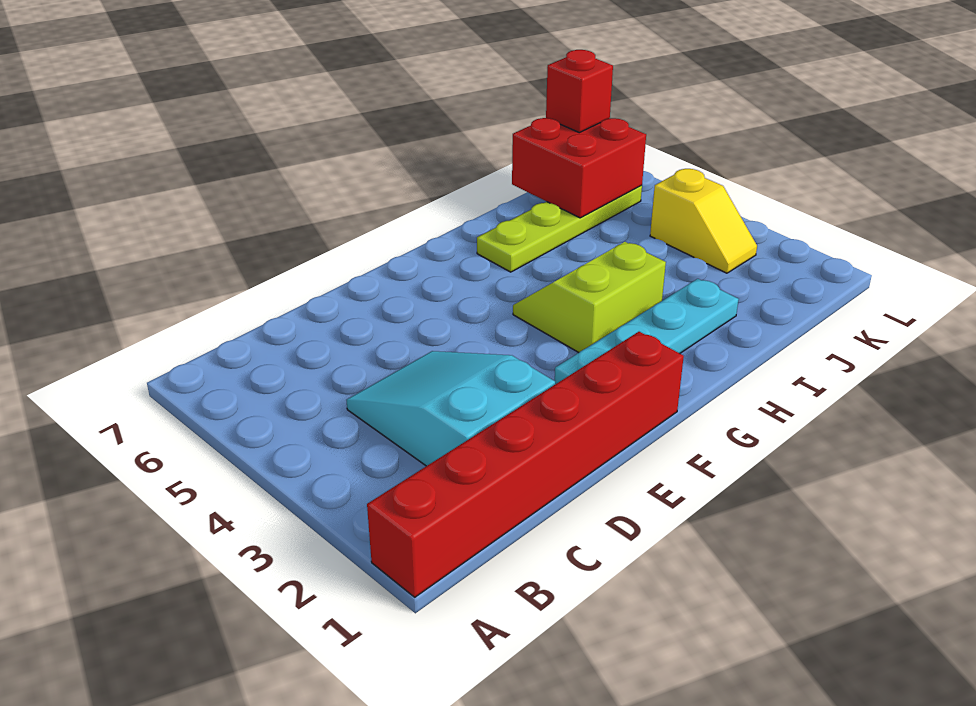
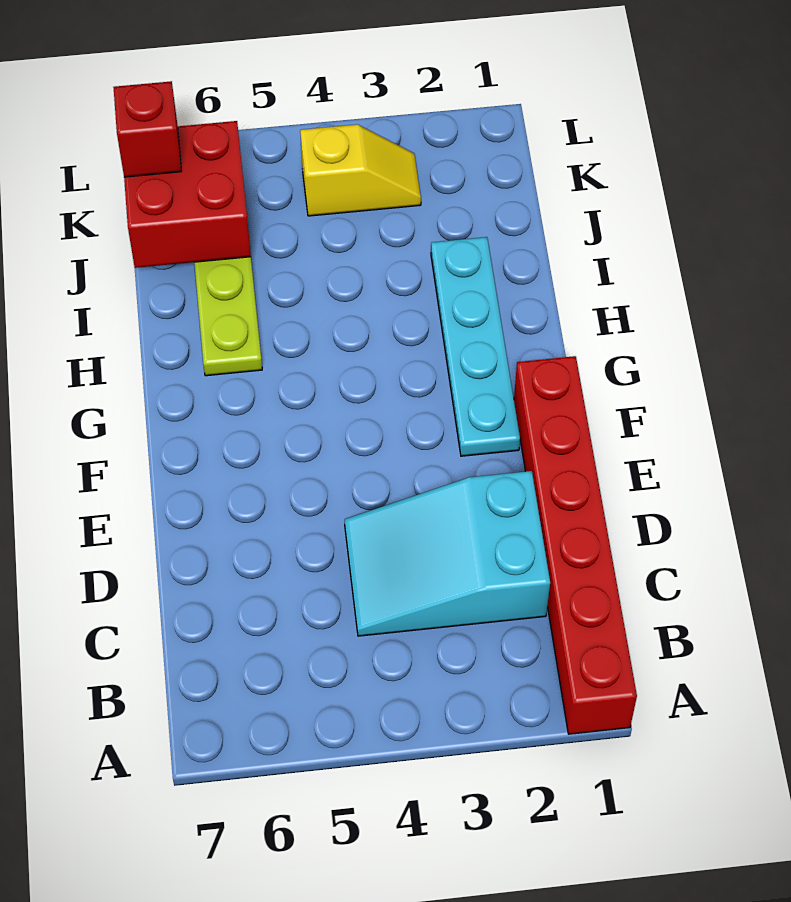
lime slope G3:H4 level 1 top 3 -> none

